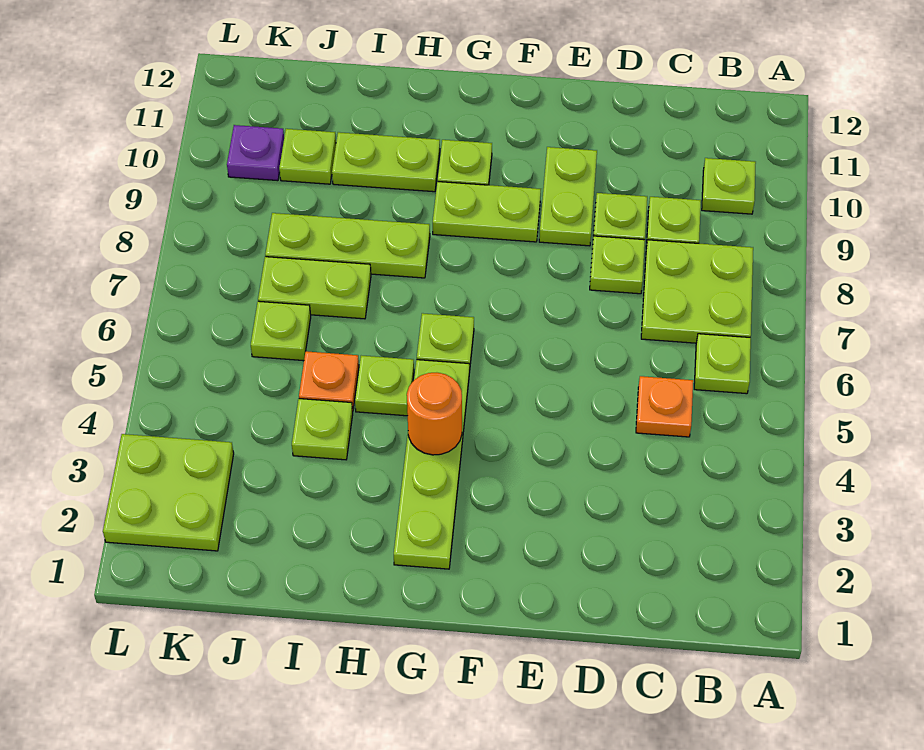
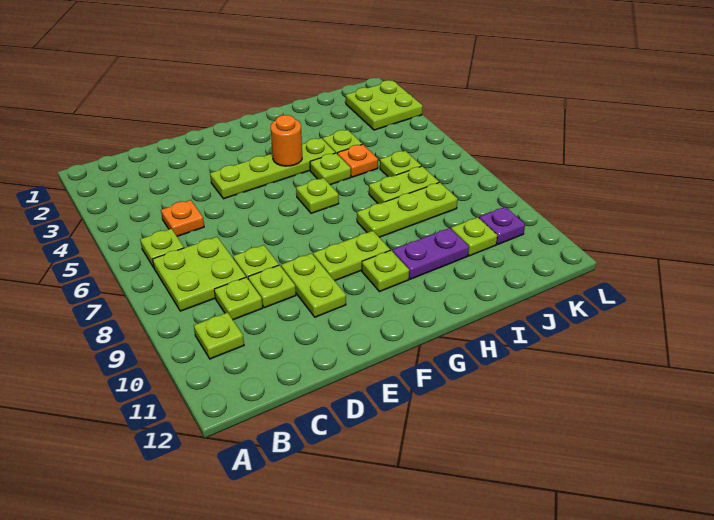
lime plate G2:G5 level 1 -> lime plate E4:H4 level 1
lime plate H10:I10 level 1 -> purple plate H10:I10 level 1

